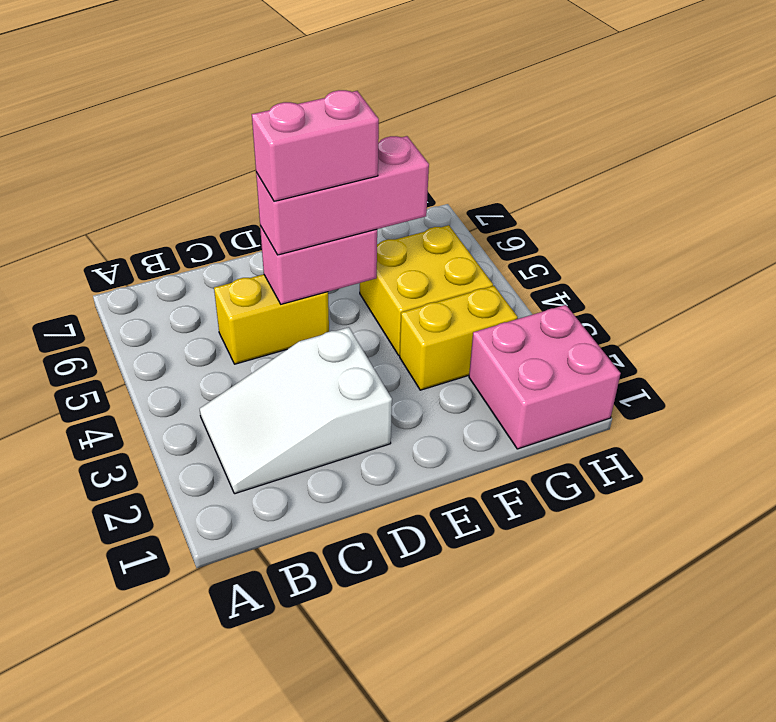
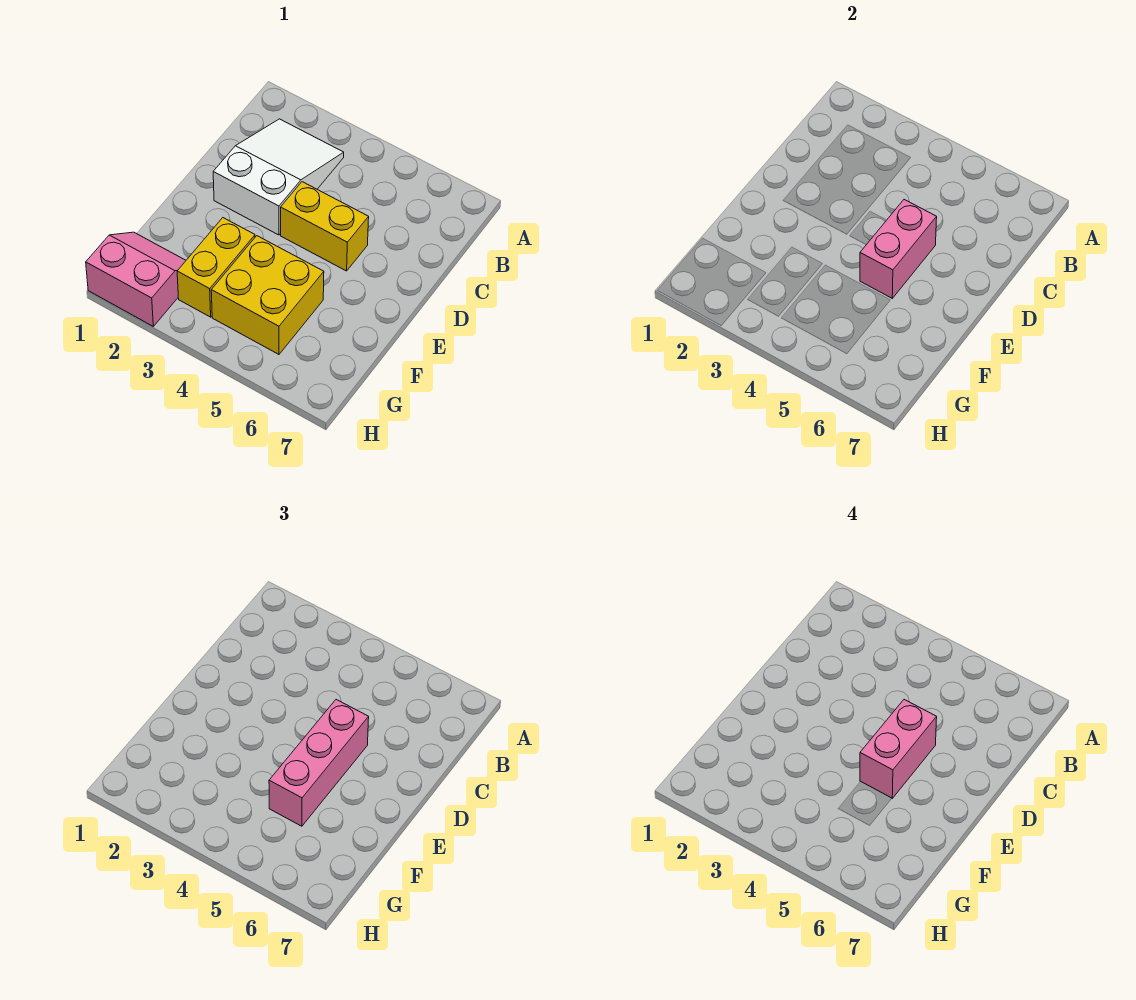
yellow brick C5:D5 level 1 -> yellow brick D4:D5 level 1
pink brick G1:H2 level 1 -> pink slope G1:H2 level 1 top H

